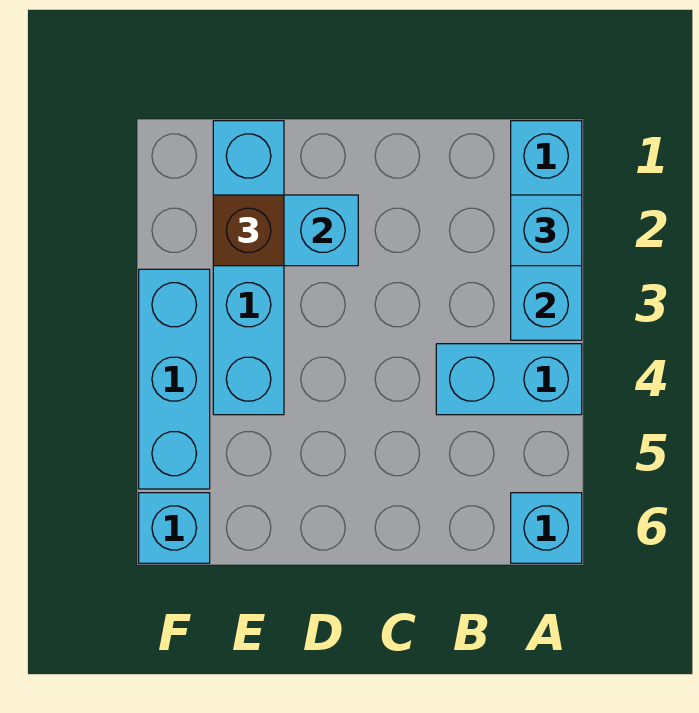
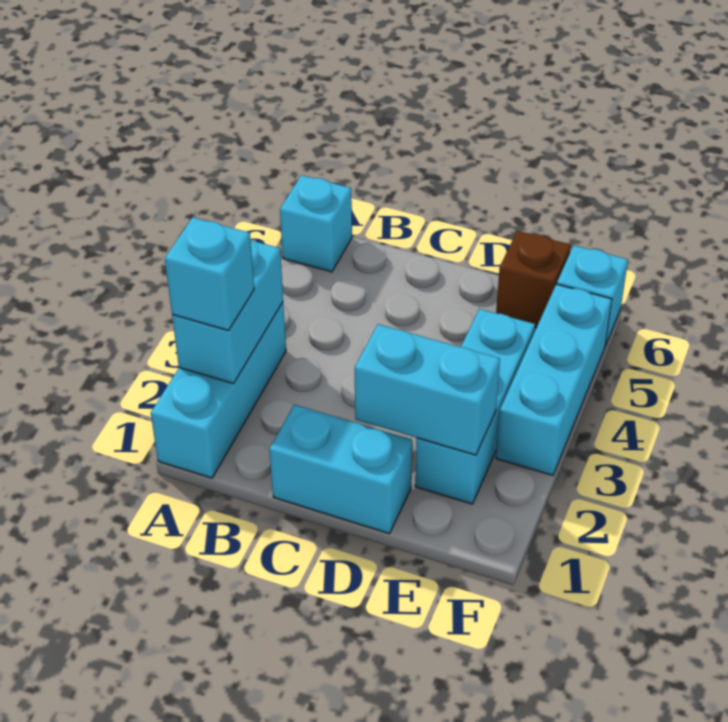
cyan brick A4:B4 level 1 -> cyan brick C1:D1 level 1
cyan brick E1:E4 level 1 -> cyan brick E2:E4 level 1
brown brick E2 level 3 -> brown brick E6 level 1

